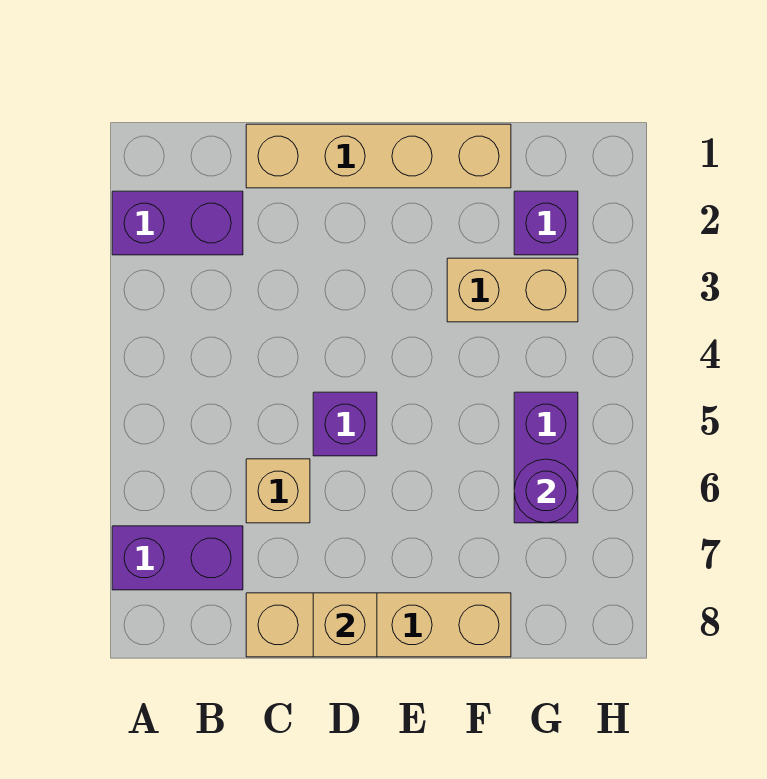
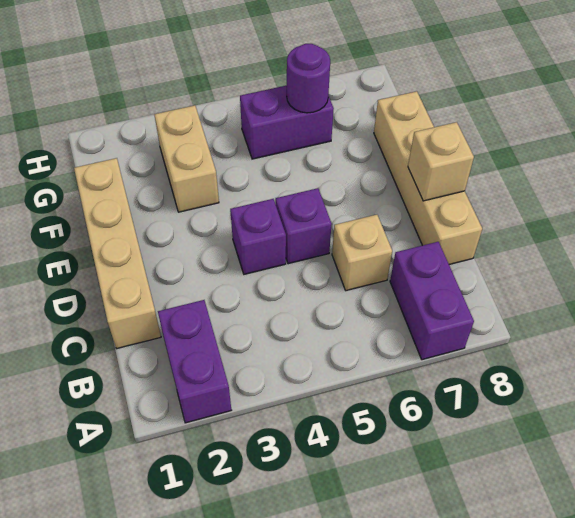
purple brick G2 level 1 -> purple brick D4 level 1

